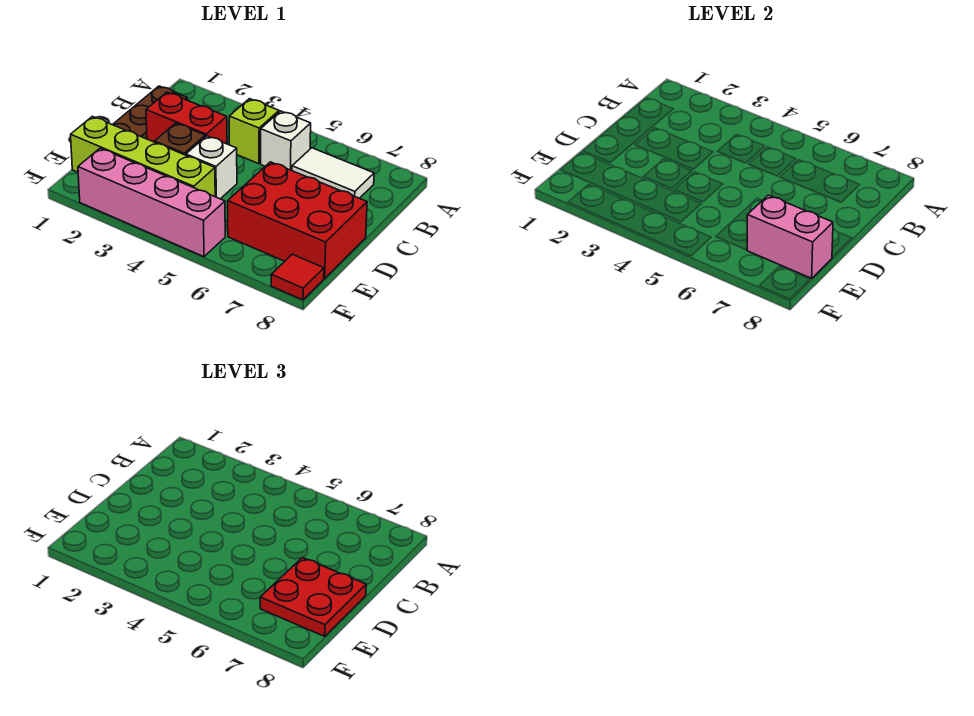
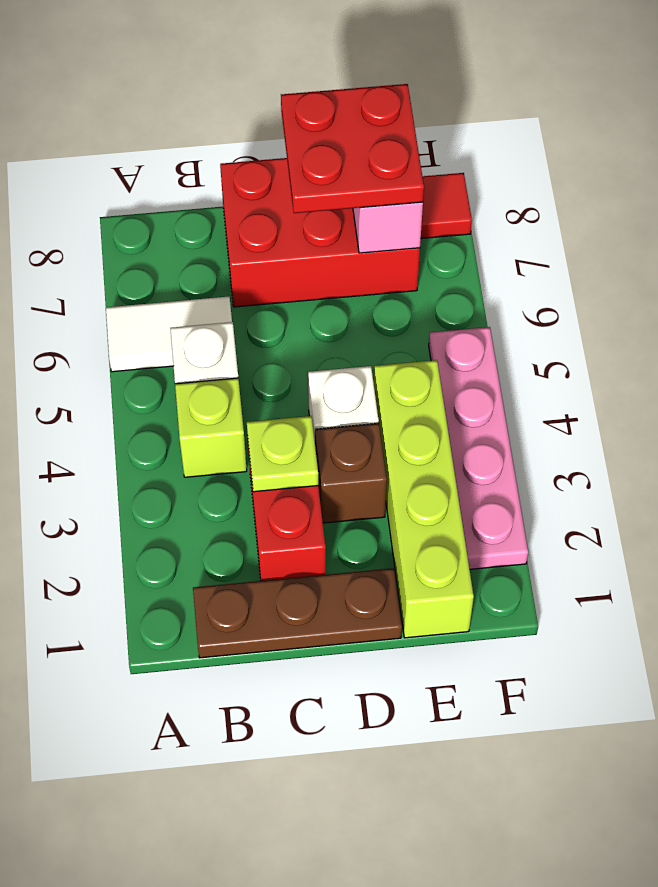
white tile B6:B7 level 1 -> white tile A6:B6 level 1
none -> lime plate C3 level 2
red brick D6:E8 level 1 -> red brick C7:E8 level 1
pink brick F2:F5 level 1 -> pink plate F2:F5 level 1

